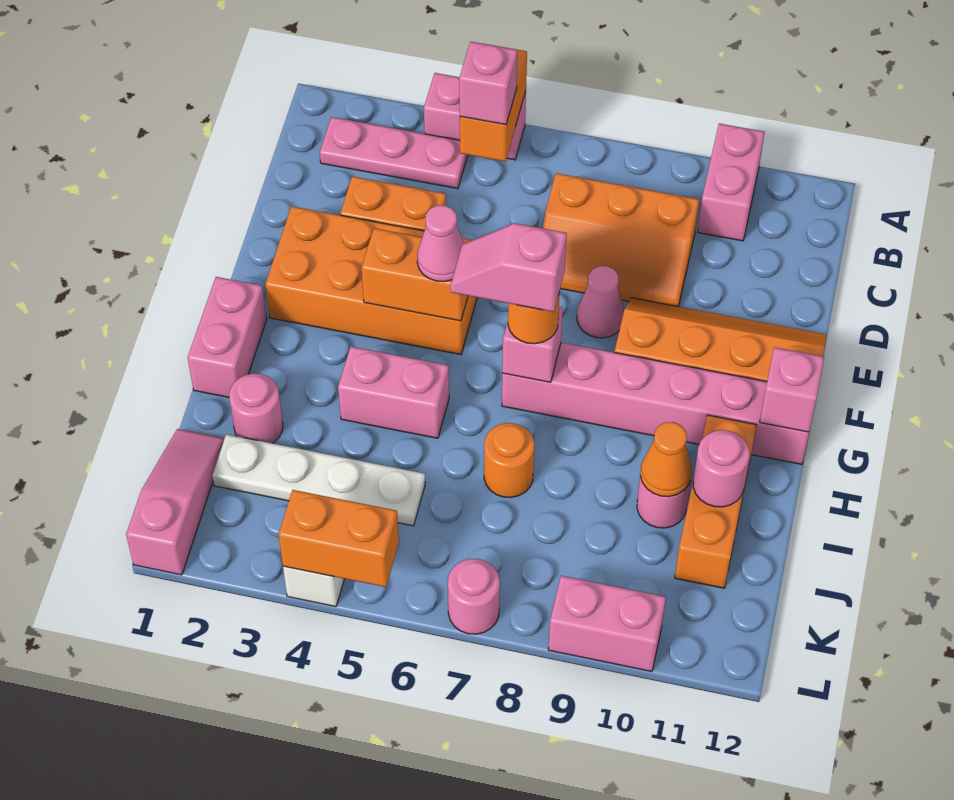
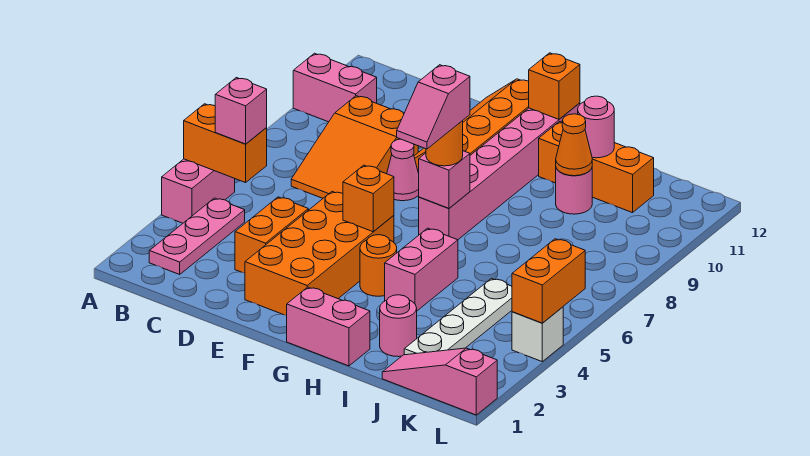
orange slope C7:D9 level 1 top C -> orange slope C7:D9 level 1 top 9
orange brick F4:F5 level 2 -> orange brick F5 level 2
pink cone F5 level 3 -> none
pink brick G12 level 2 -> orange brick G12 level 2
orange round brick I7 level 1 -> orange round brick G4 level 1
pink round brick L7 level 1 -> none
pink brick L9:L10 level 1 -> none

